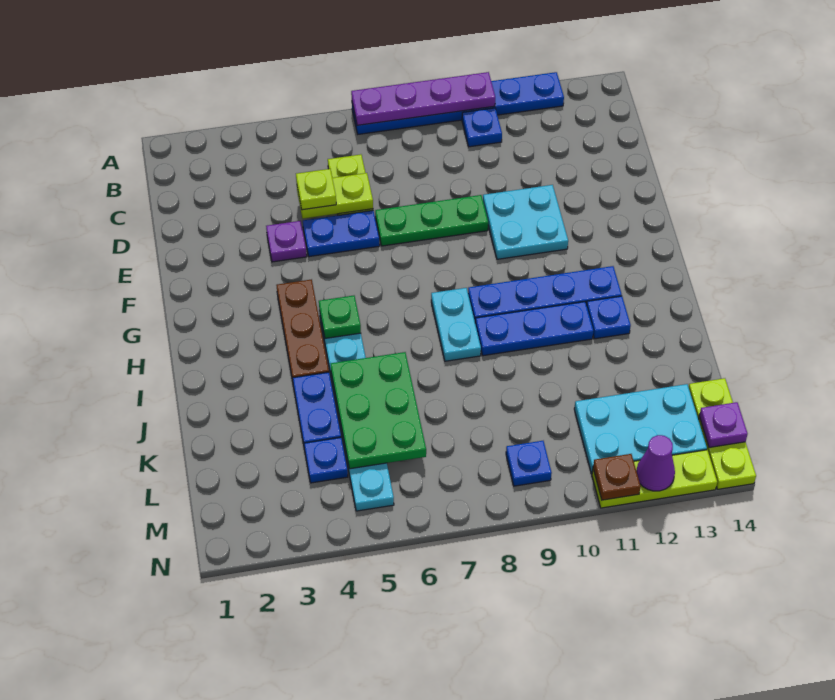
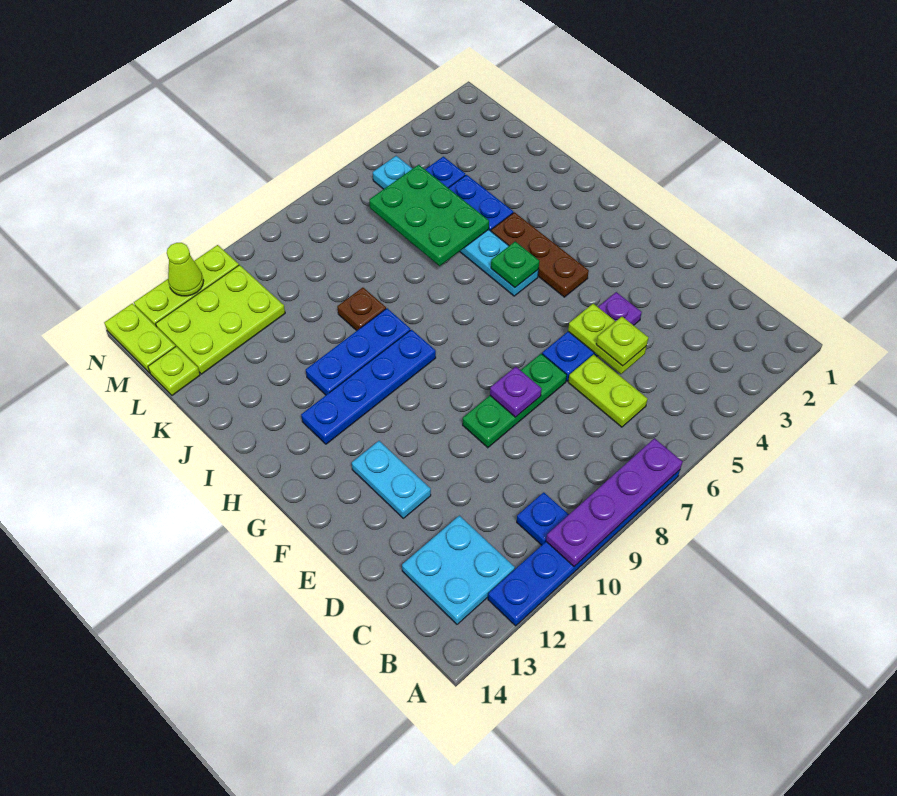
lime plate D5:D6 level 2 -> lime plate D5:E5 level 2
cyan plate E10:F11 level 1 -> cyan plate B12:C13 level 1
cyan plate H8:I8 level 1 -> cyan plate E12:F12 level 1
blue plate I12 level 1 -> none
cyan plate L11:M13 level 1 -> lime plate L11:M13 level 1
blue plate M9 level 1 -> none
purple plate M14 level 2 -> purple plate E8 level 2
brown plate N11 level 2 -> brown plate J9 level 1
purple cone N12 level 2 -> lime cone N12 level 2

